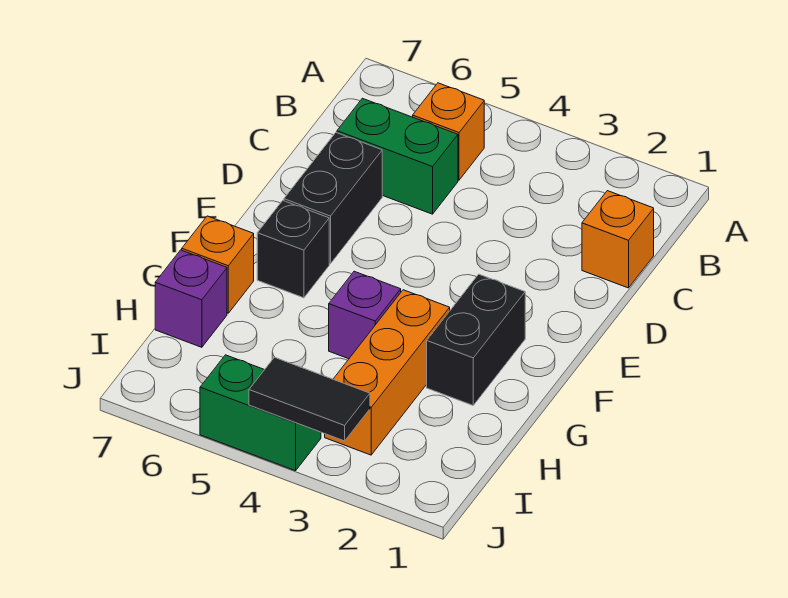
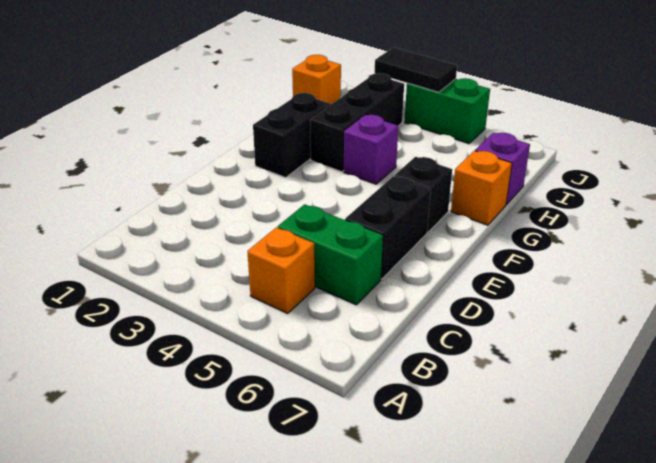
orange brick C1 level 1 -> orange brick I1 level 1
orange brick G3:I3 level 1 -> black brick G3:I3 level 1

